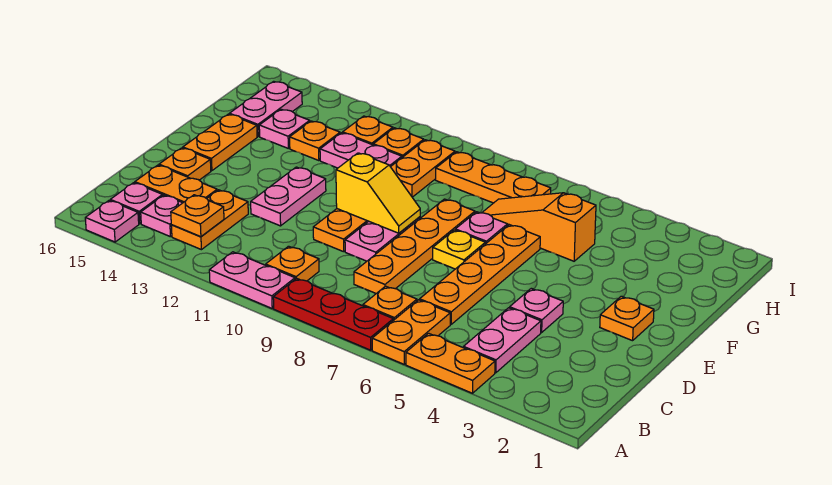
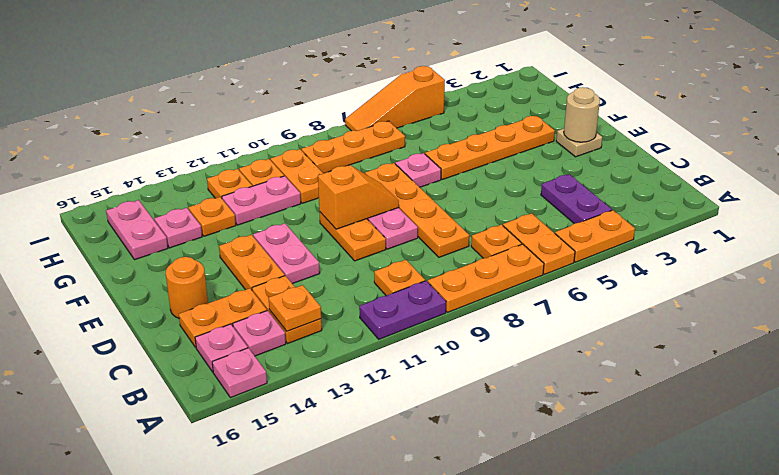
red plate A7:A9 level 1 -> orange plate A7:A9 level 1
pink plate A10:A11 level 1 -> purple plate A10:A11 level 1
pink plate B4:C4 level 1 -> purple plate B4:C4 level 1
orange plate C6:F6 level 1 -> orange plate F3:F6 level 1
pink plate D4 level 1 -> none
orange plate D15 level 1 -> orange round brick D15 level 1
orange plate E2 level 1 -> tan plate E2 level 1
none -> tan round brick E2 level 2
yellow plate E7 level 1 -> none
yellow slope E9:E10 level 2 top 10 -> orange slope E9:E10 level 2 top 10
orange plate E15:F15 level 1 -> orange plate D13:E13 level 1
orange slope G5:G7 level 1 top 5 -> orange slope I5:I7 level 1 top 5

